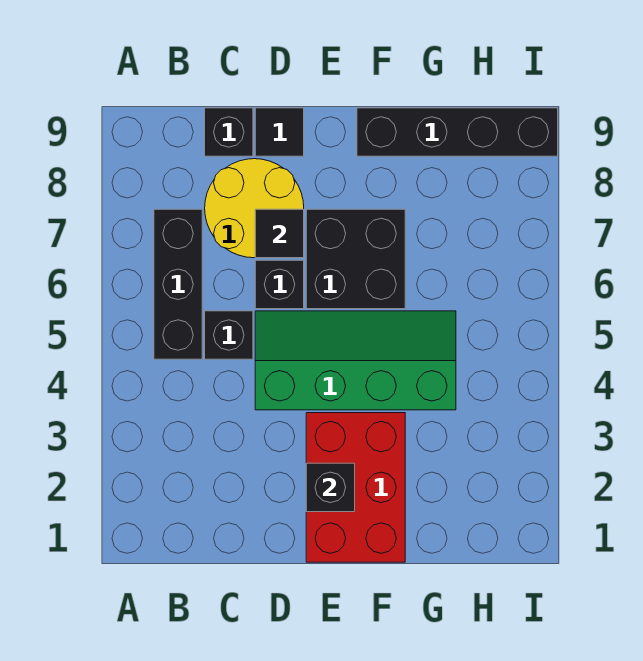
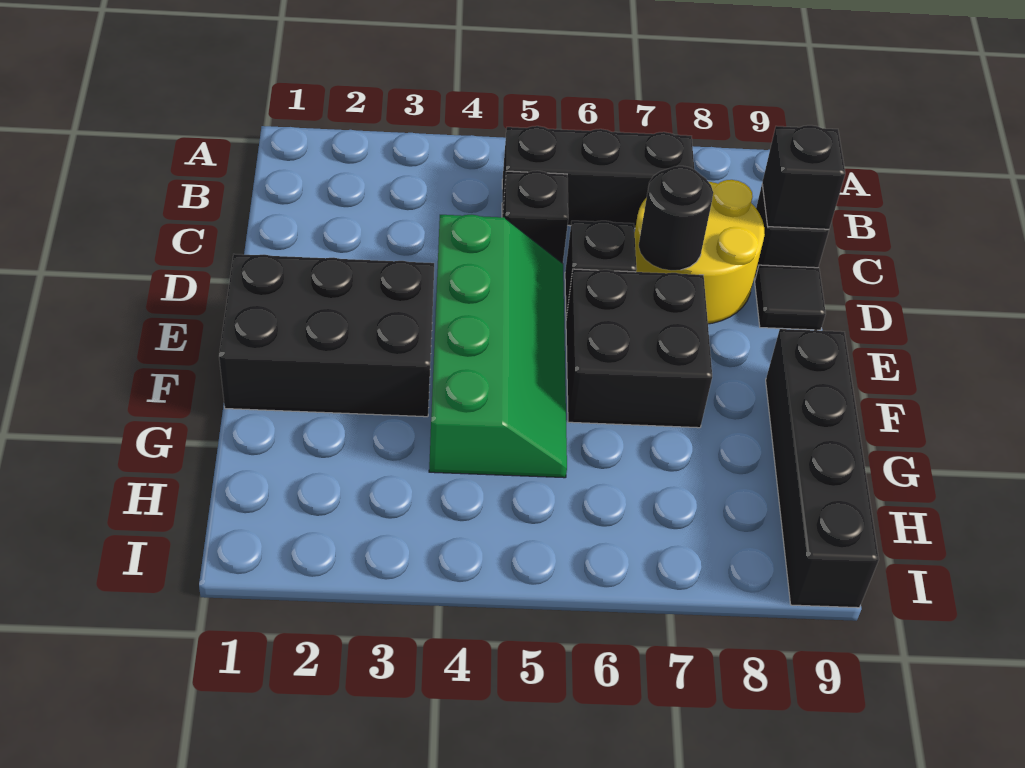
black tile D7 level 2 -> black round brick D7 level 2
red brick E1:F3 level 1 -> black brick E1:F3 level 1
black brick E2 level 2 -> black brick C9 level 2

